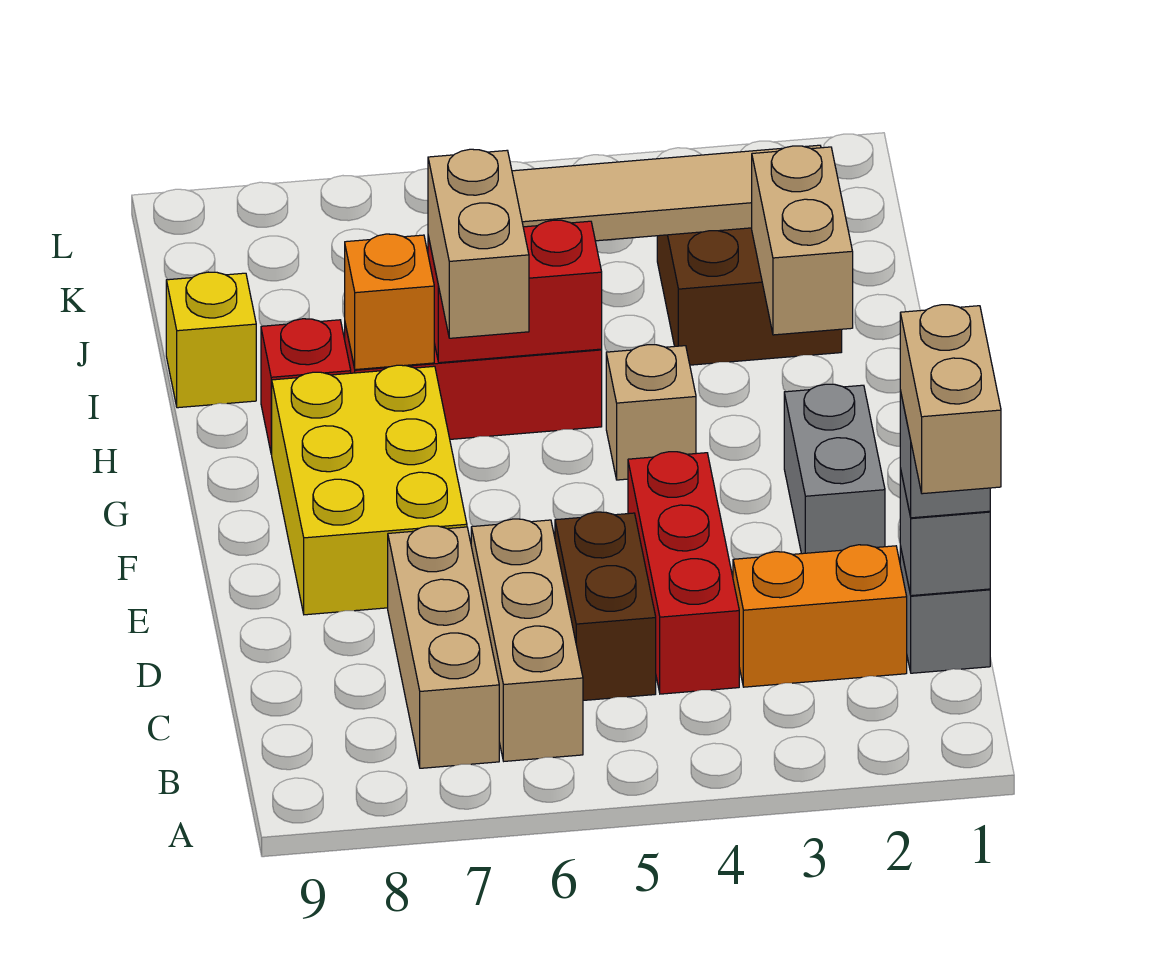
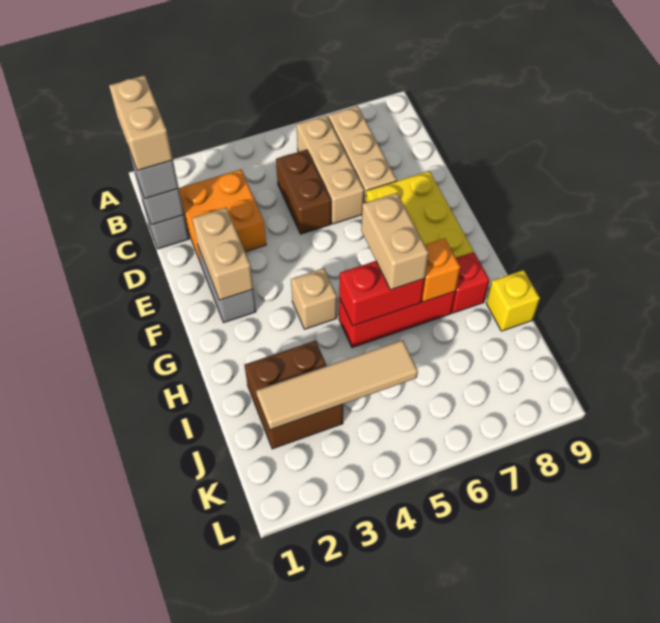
orange brick C2:C3 level 1 -> orange brick C2:D3 level 1
red brick C4:E4 level 1 -> none
tan brick H2:I2 level 2 -> tan brick E2:F2 level 2

